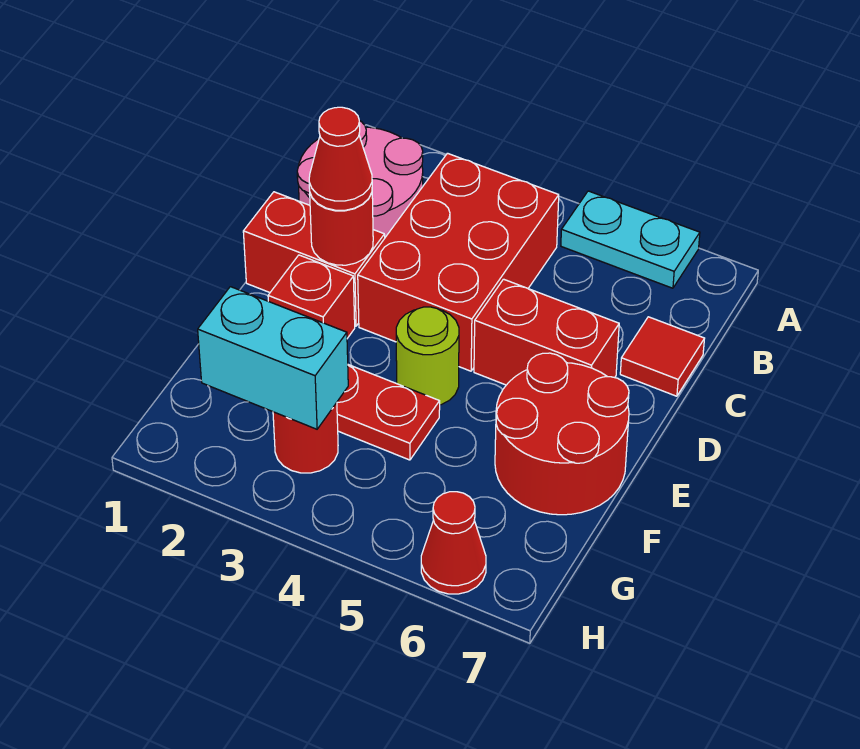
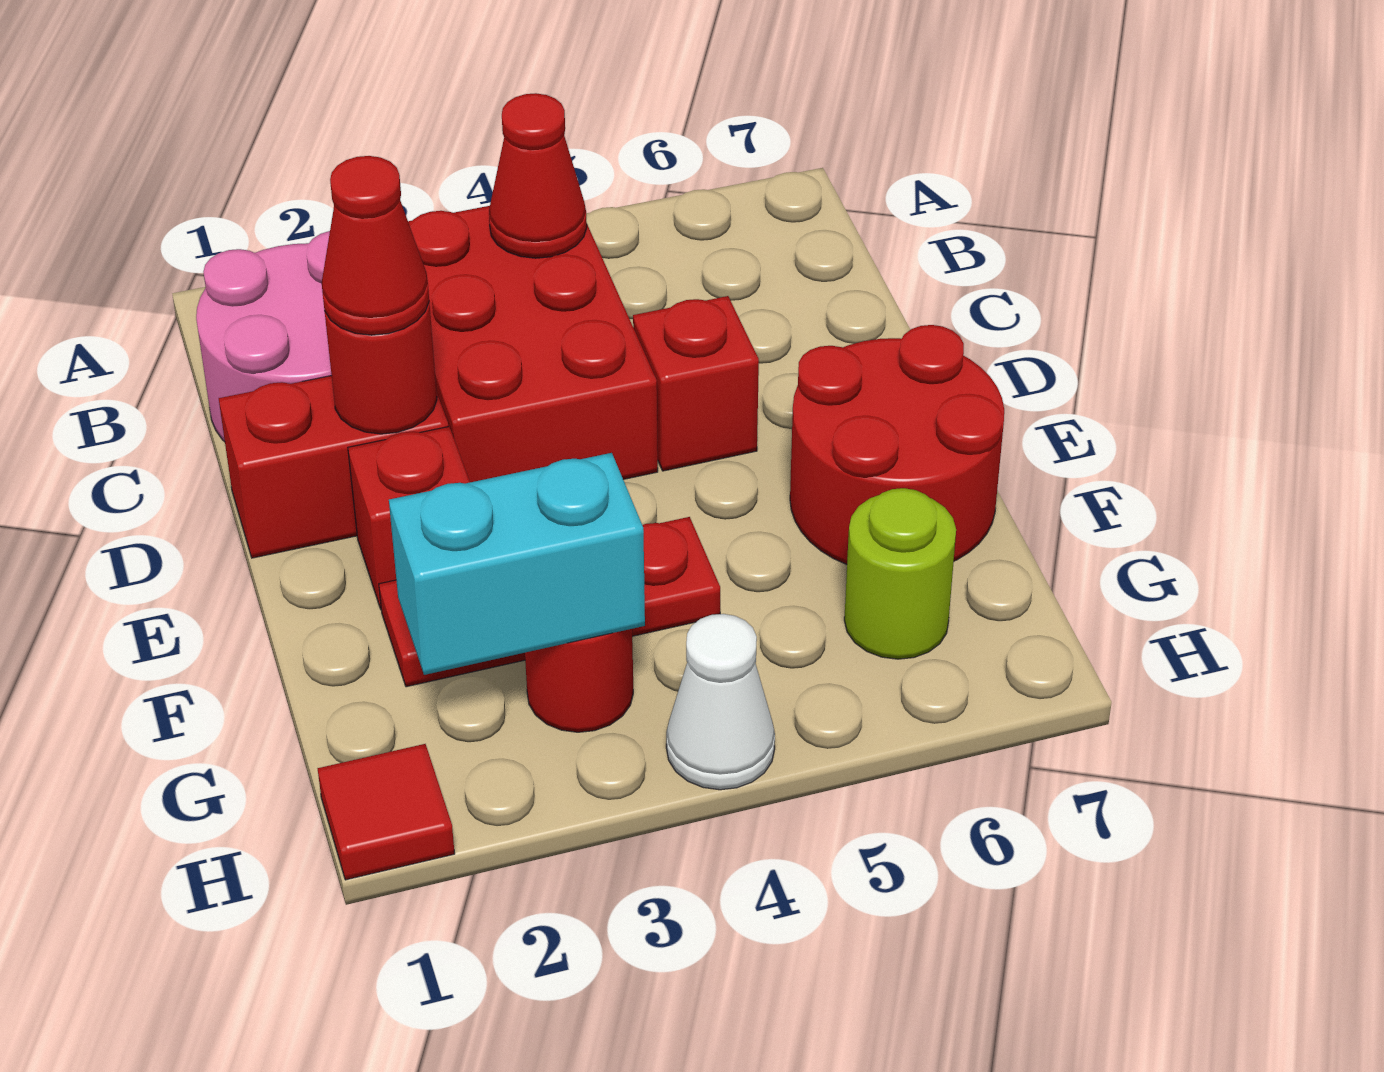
cyan plate A5:A6 level 1 -> none
red tile C7 level 1 -> red tile H1 level 1
red brick D5:D6 level 1 -> red brick D5 level 1
lime round brick E4 level 1 -> lime round brick G6 level 1
none -> white cone H4 level 1
red cone H6 level 1 -> red cone B4 level 2

